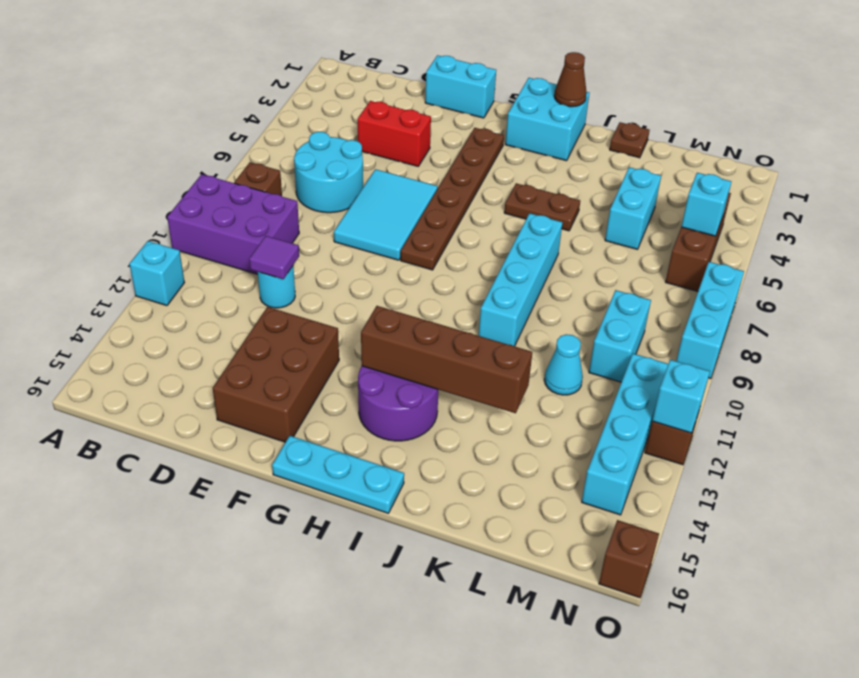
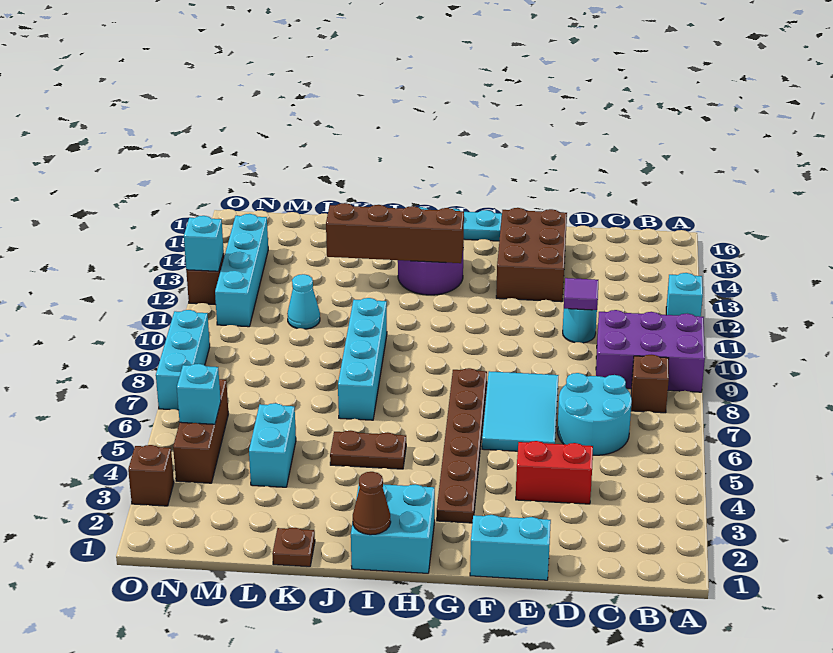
cyan brick M9:M10 level 1 -> none
brown brick O16 level 1 -> brown brick O3 level 1

